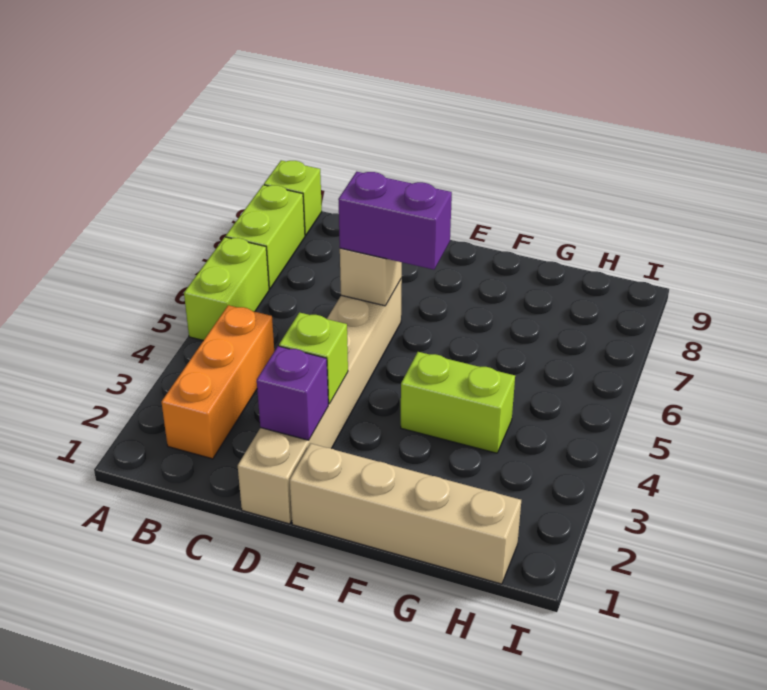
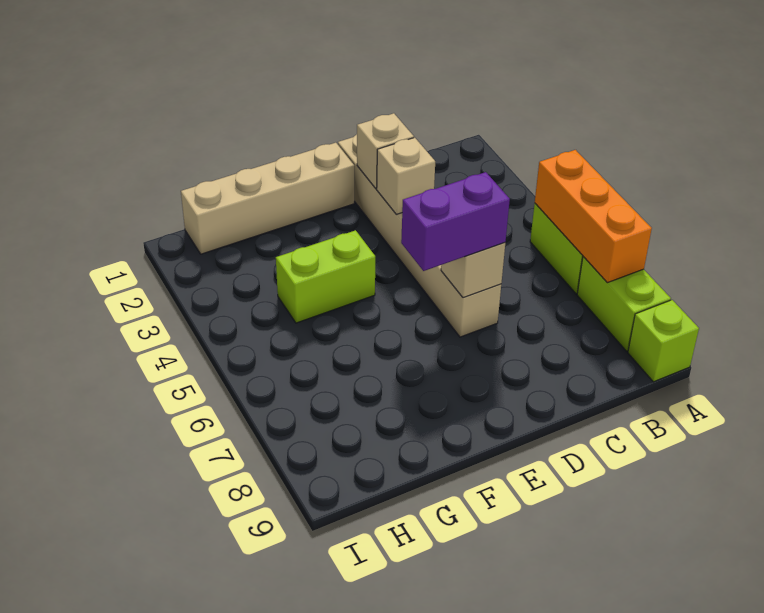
orange brick B2:B4 level 1 -> orange brick A5:A7 level 2
purple brick D2 level 2 -> tan brick D2 level 2
lime brick D3 level 2 -> tan brick D3 level 2

